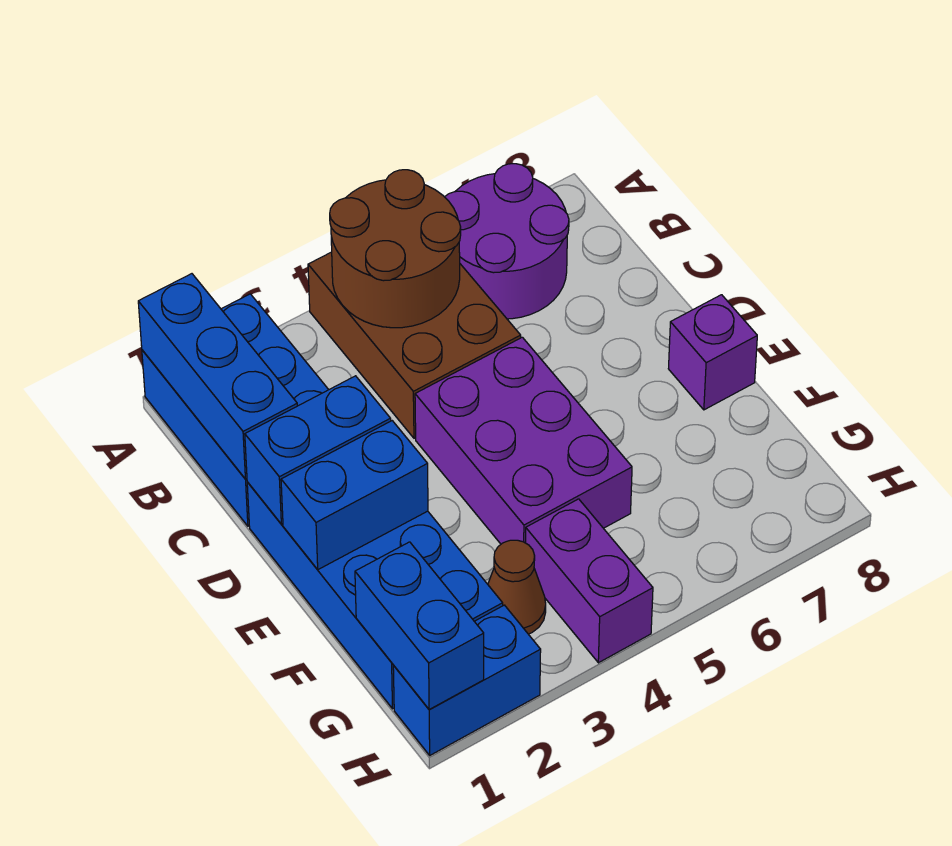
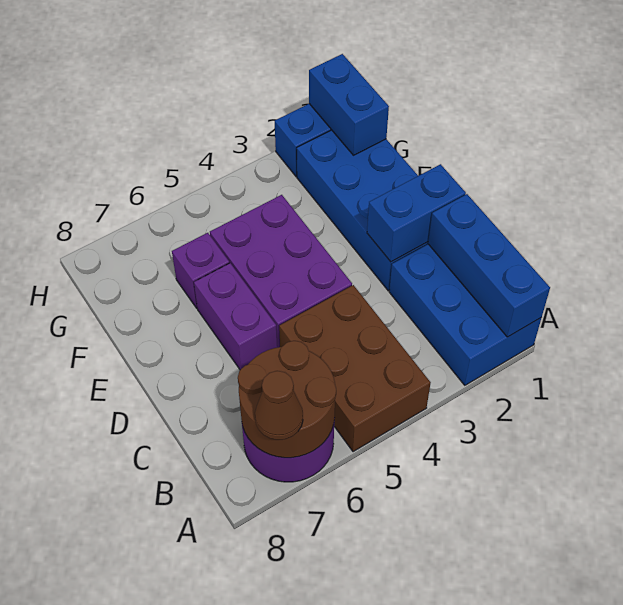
brown round brick A4:B5 level 2 -> brown round brick A6:B7 level 2
blue brick E1:E2 level 2 -> none
purple brick E8 level 1 -> purple brick F6 level 1
brown cone G3 level 1 -> brown cone A7 level 3
purple brick G4:H4 level 1 -> purple brick D6:E6 level 1

